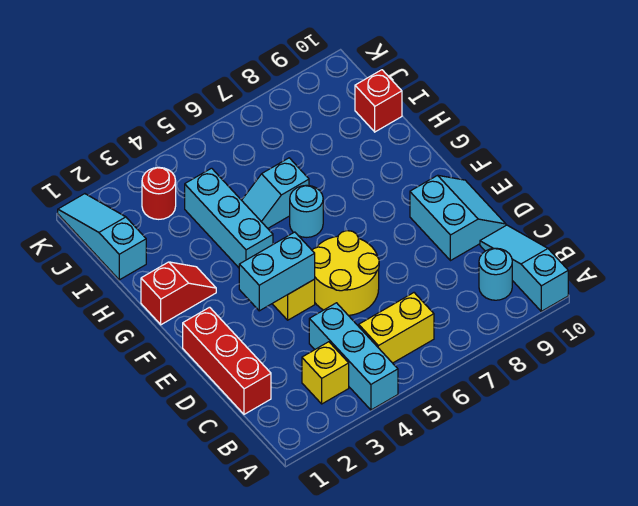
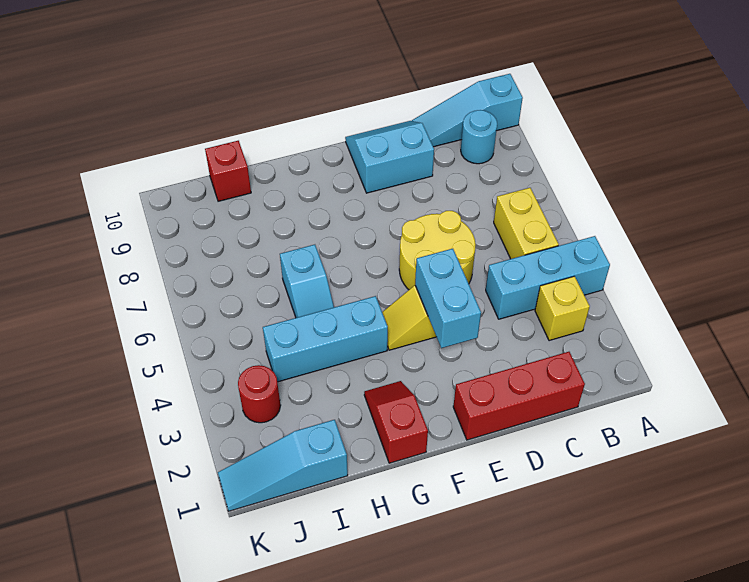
cyan round brick G6 level 1 -> none

